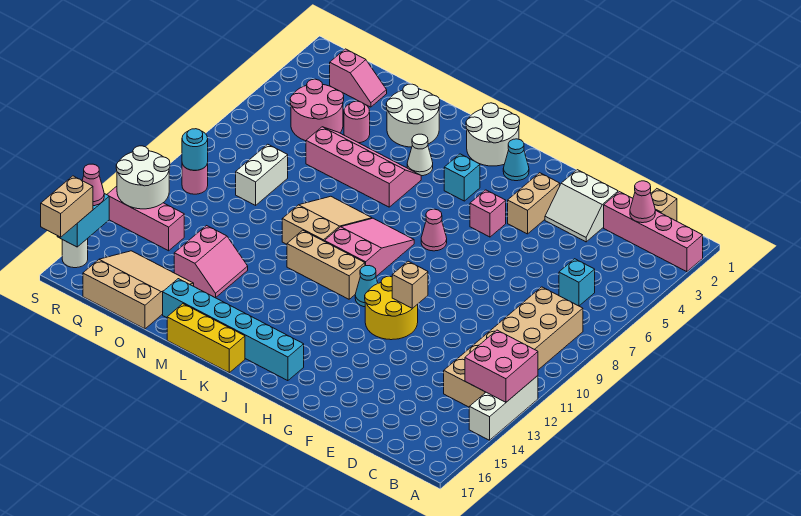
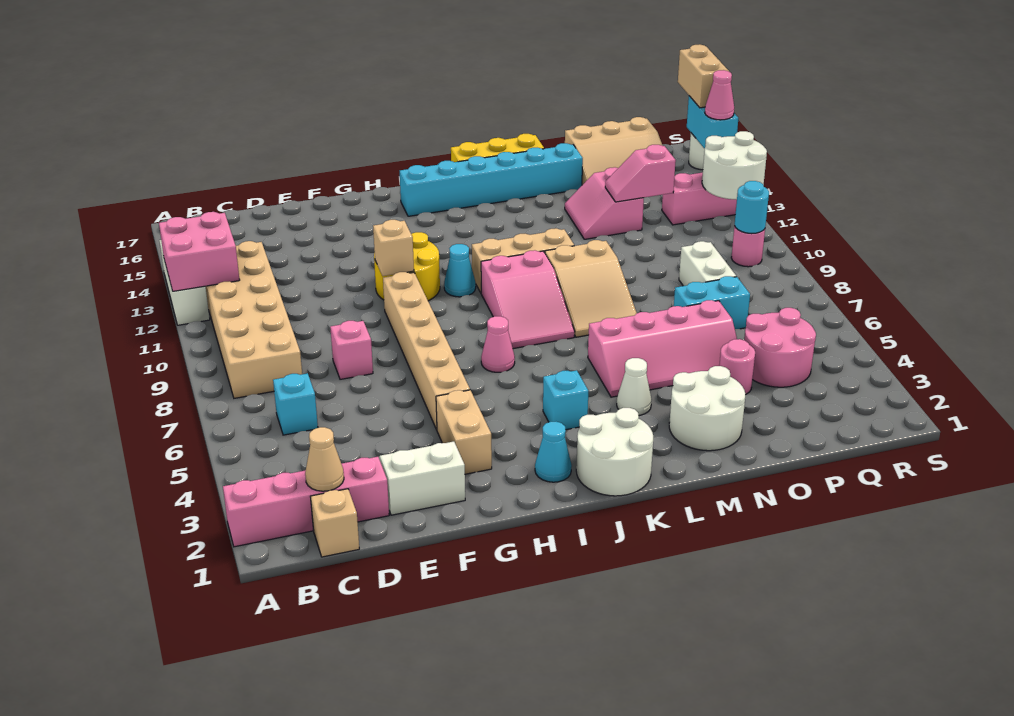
pink cone C2 level 2 -> tan cone C2 level 2
none -> tan brick G5:G10 level 1
pink brick H5 level 1 -> pink brick E8 level 1
none -> cyan brick O7:P7 level 1
pink slope P2:Q2 level 1 top Q -> pink slope O13:P13 level 2 top P

